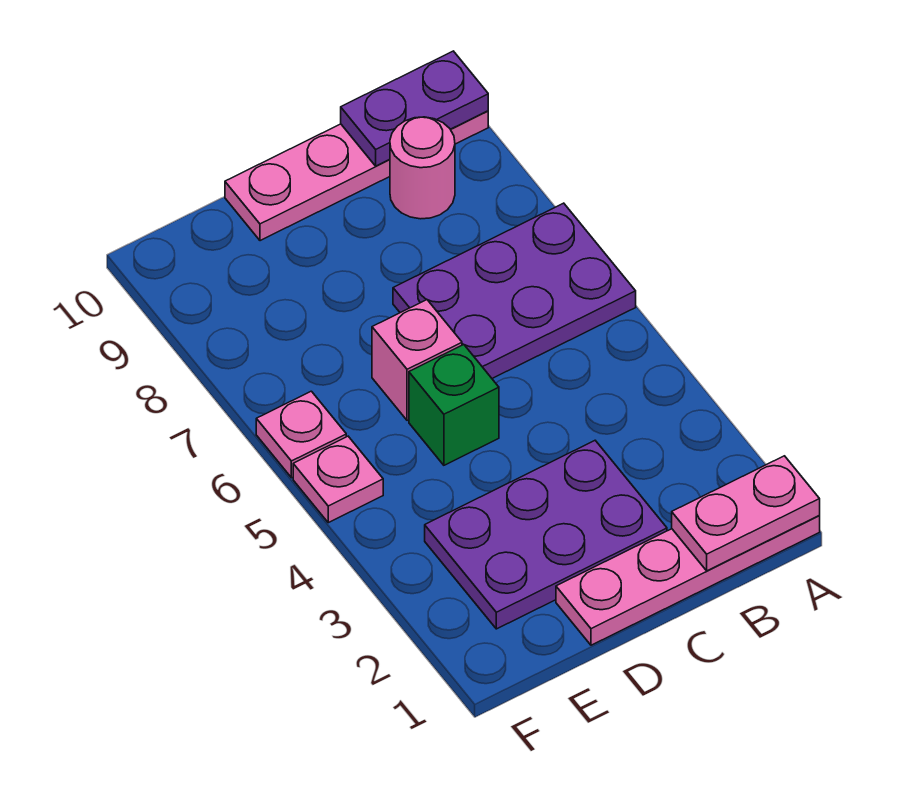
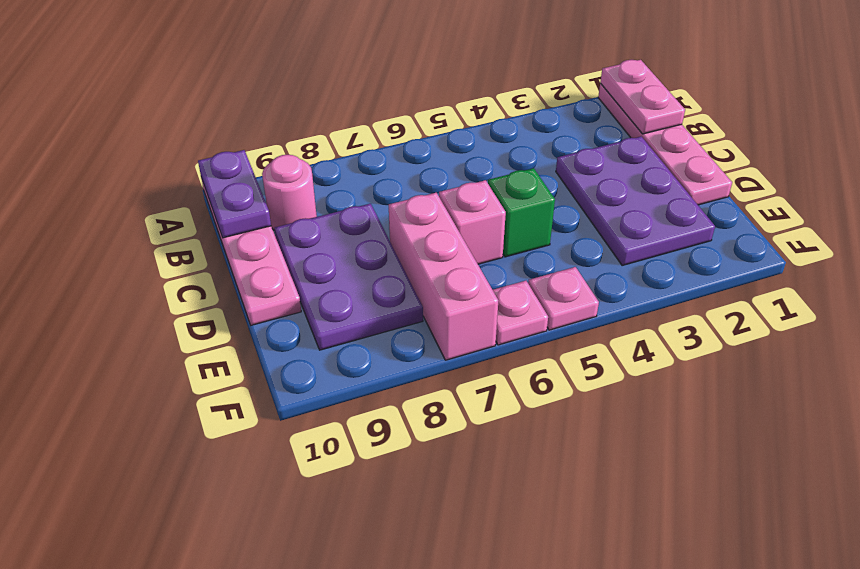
purple plate A6:C7 level 1 -> purple plate C8:E9 level 1
none -> pink brick D7:F7 level 1

